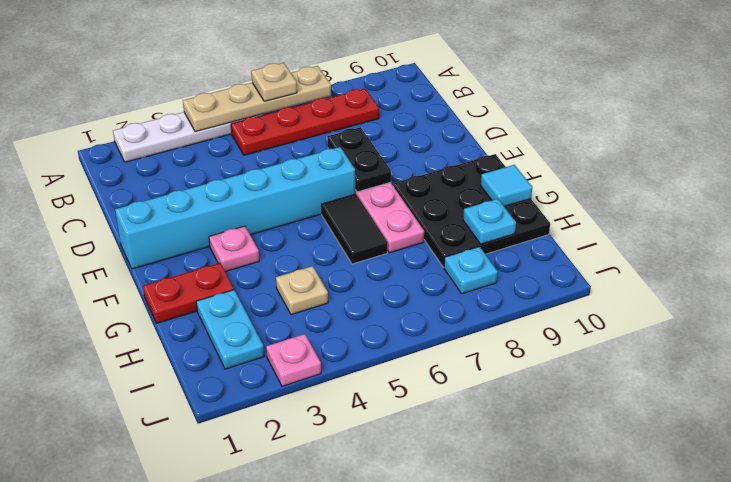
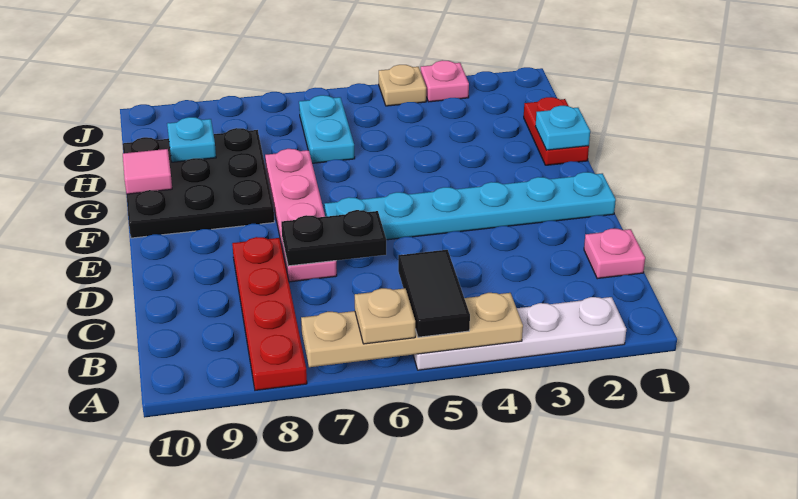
red plate B5:B8 level 1 -> red plate A8:D8 level 1
black plate D7:E7 level 2 -> black plate D6:D7 level 2
cyan brick E1:E6 level 1 -> cyan plate E1:E6 level 1
pink plate F3 level 1 -> pink plate C1 level 1
black tile F6:G6 level 1 -> black tile A5:B5 level 3
red plate G1:G2 level 1 -> red plate G1:H1 level 1
cyan tile G10 level 2 -> pink tile G10 level 2
cyan plate H2:I2 level 1 -> cyan plate H6:I6 level 1
tan plate H4 level 1 -> tan plate J4 level 1
cyan plate I8 level 1 -> cyan plate G1 level 2

